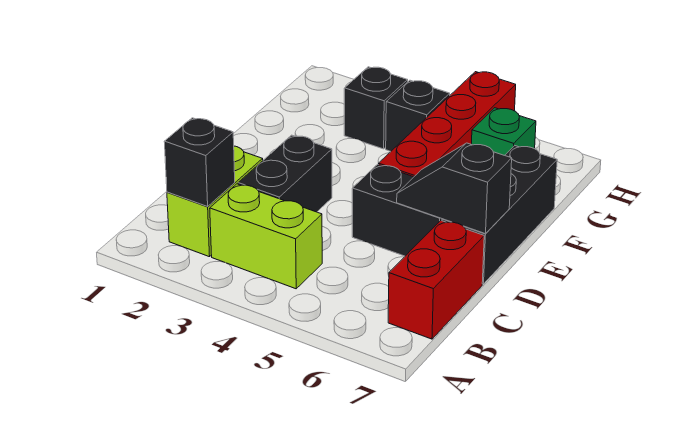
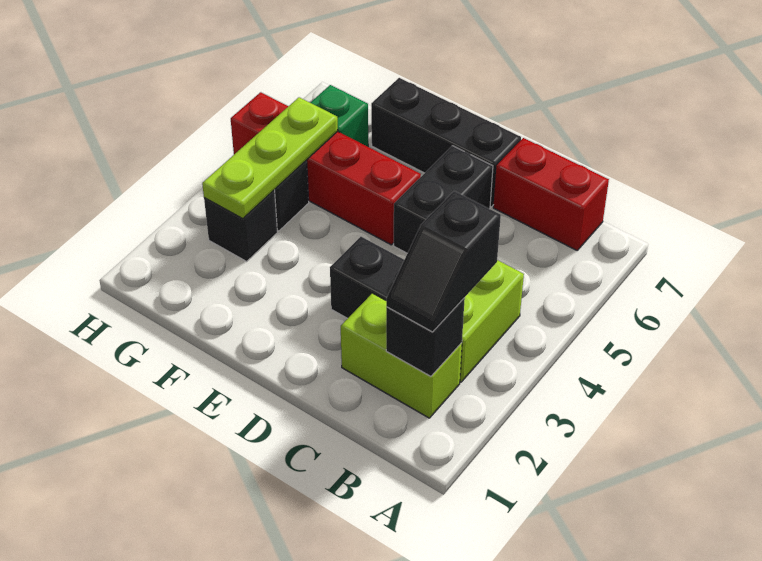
black slope D6:D7 level 2 top 7 -> black slope B2:B3 level 3 top 3
none -> lime plate G3:G5 level 2

